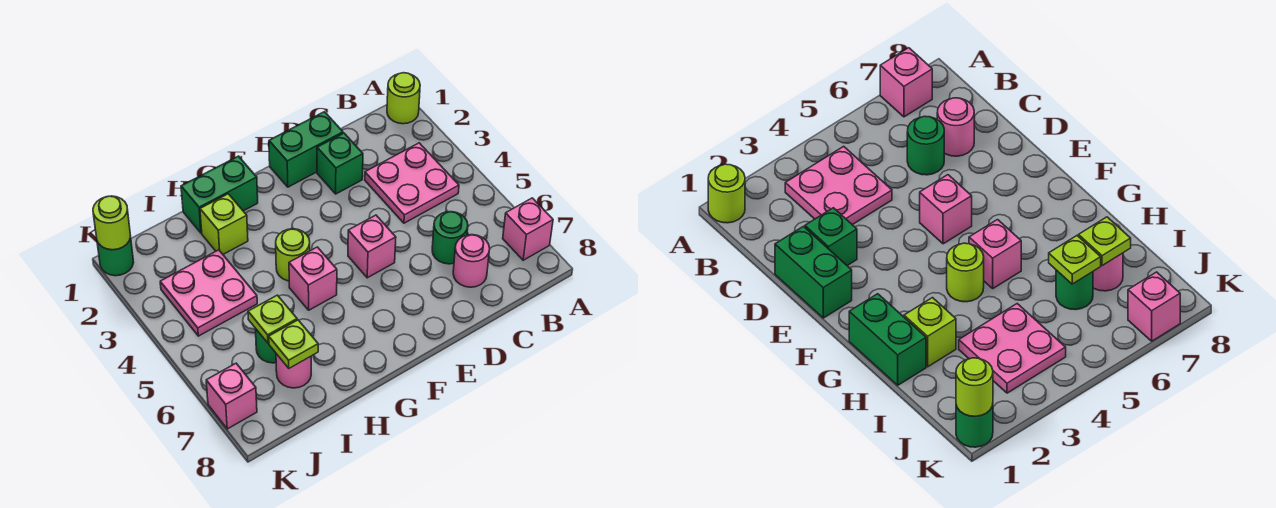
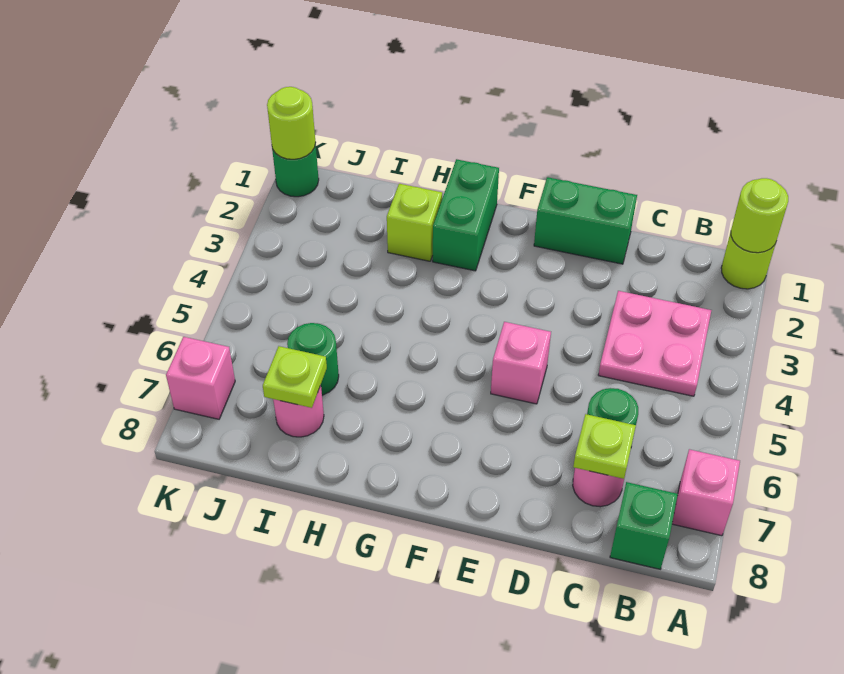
green brick D2 level 1 -> green brick B8 level 1
green brick G1:H1 level 1 -> green brick G1:G2 level 1
lime round brick G4 level 1 -> lime round brick A1 level 2
pink brick G5 level 1 -> none
pink plate I3:J4 level 1 -> none
lime plate I6 level 2 -> lime plate C7 level 2

